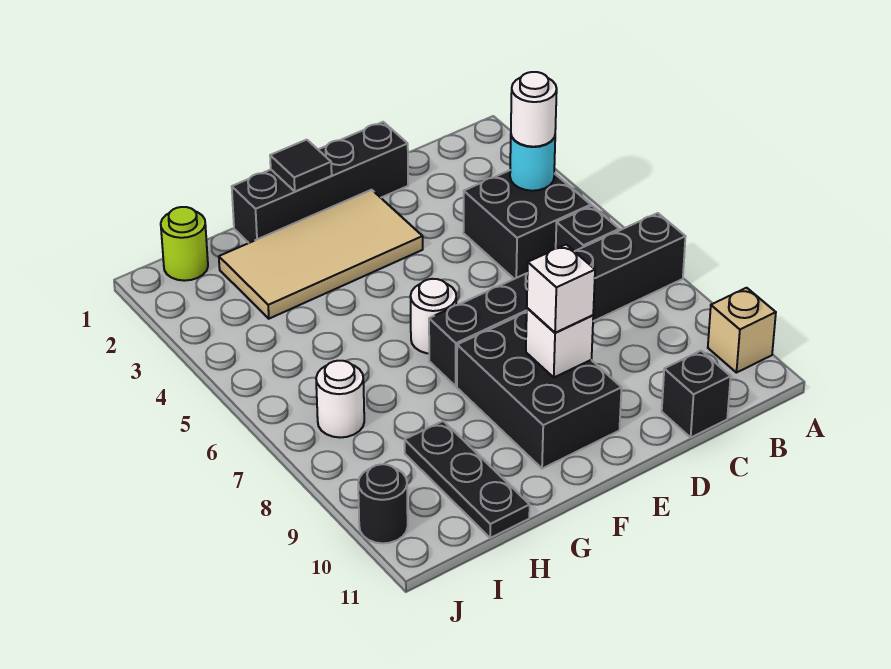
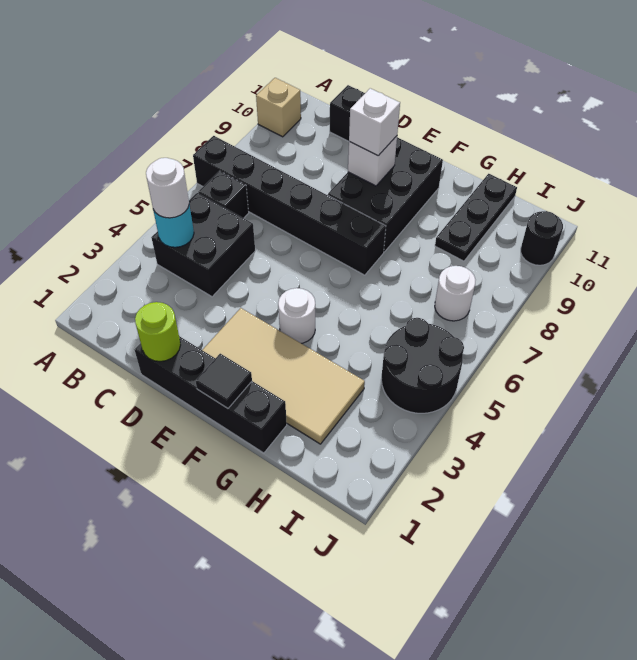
white round brick F6 level 1 -> white round brick F4 level 1
lime round brick I1 level 1 -> lime round brick D1 level 2
none -> black round brick I4:J5 level 1

